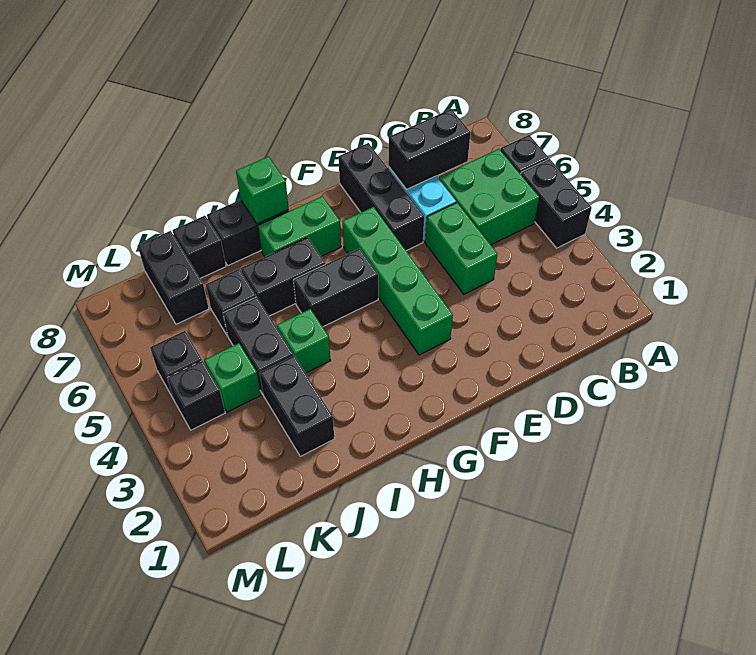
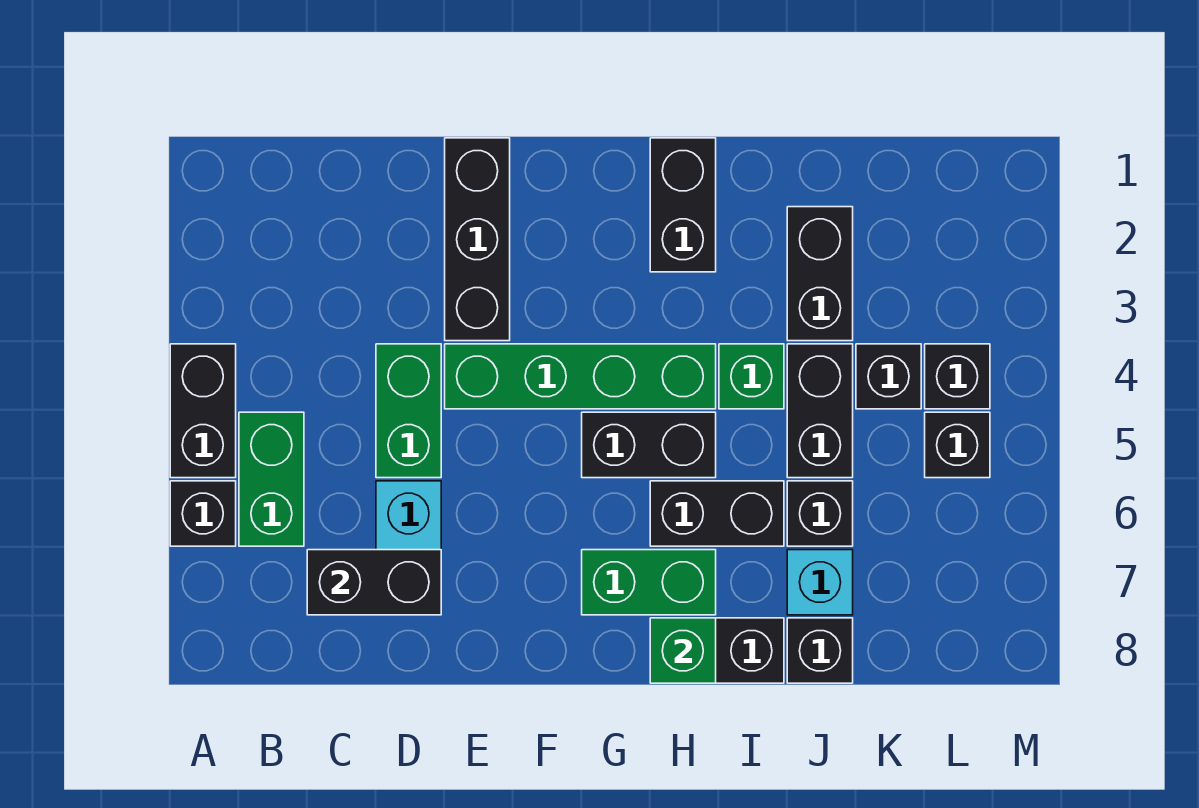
green brick B5:C6 level 1 -> green brick B5:B6 level 1
black brick E6:E8 level 1 -> black brick E1:E3 level 1
green brick F3:F6 level 1 -> green brick E4:H4 level 1
none -> cyan brick J7 level 1
green brick K4 level 1 -> black brick K4 level 1
black brick K7:K8 level 1 -> black brick H1:H2 level 1

